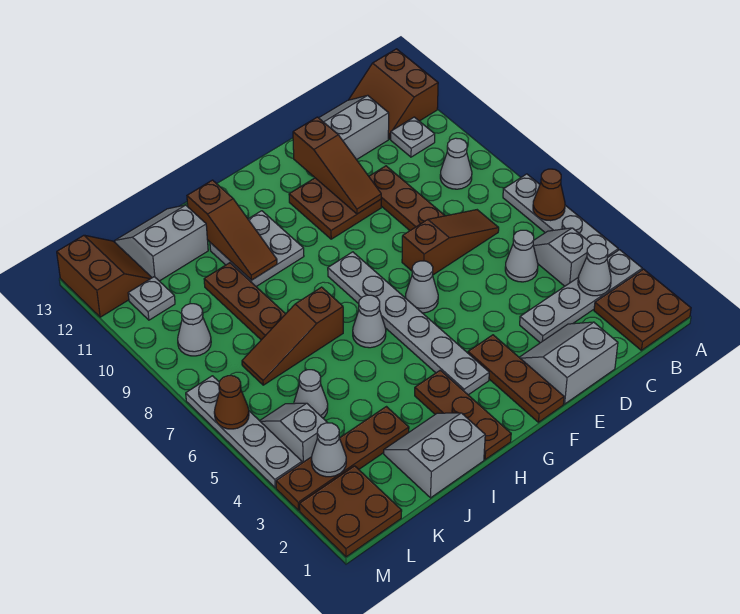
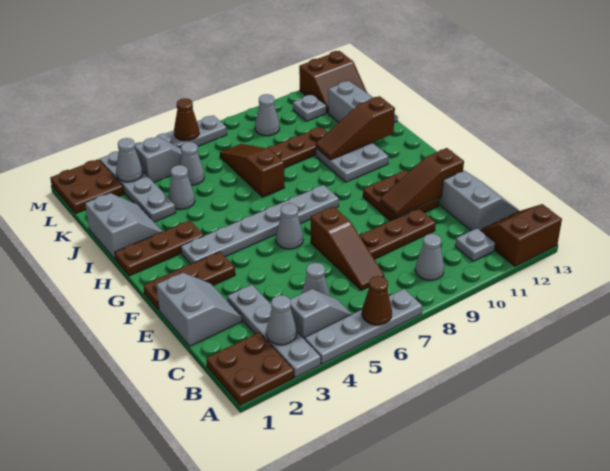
grey cone H6 level 1 -> grey cone J4 level 1
brown plate J3:M3 level 1 -> grey plate J3:M3 level 1

